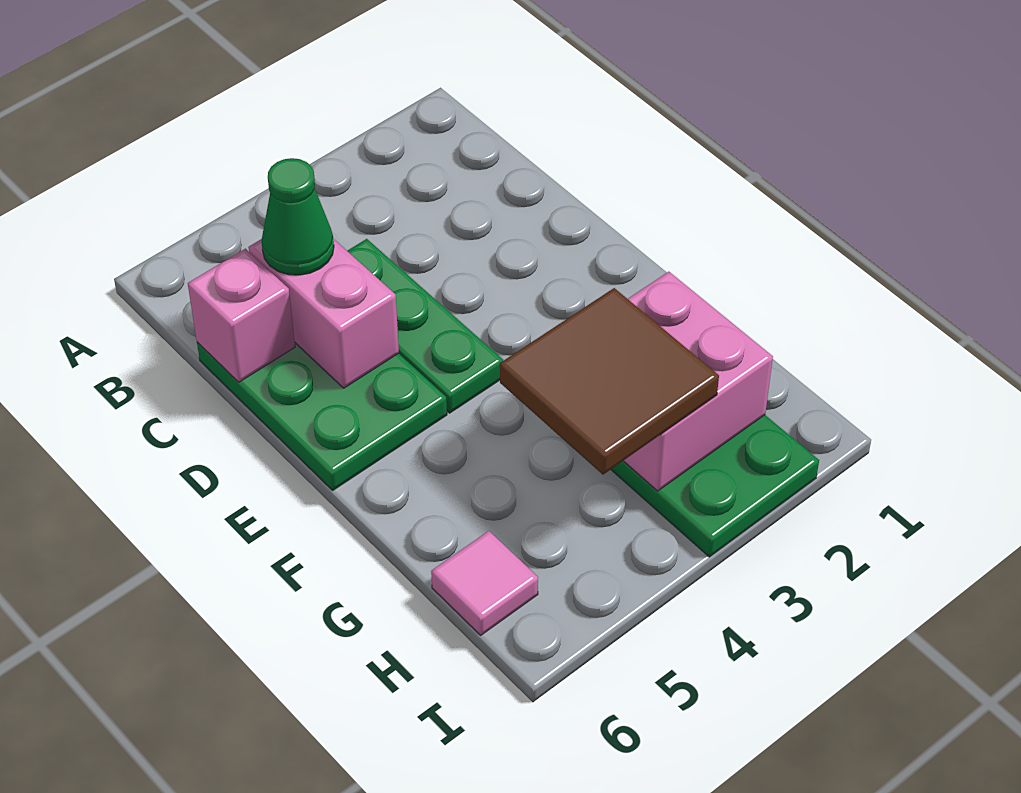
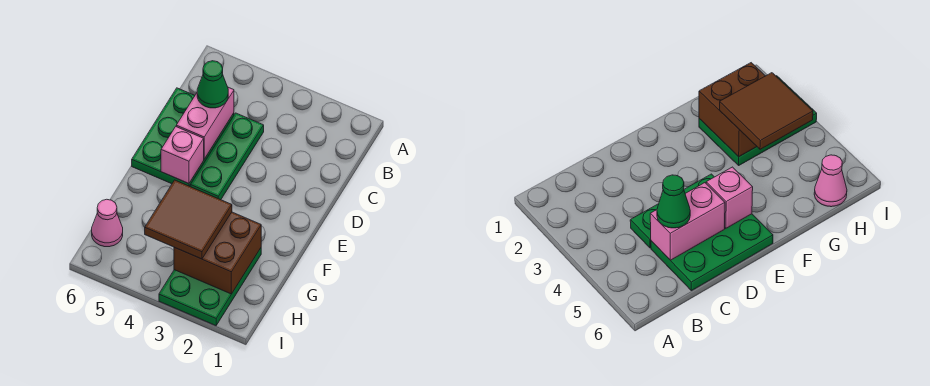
pink brick C6 level 2 -> pink brick E5 level 2
pink brick G2:H3 level 2 -> brown brick G2:H3 level 2
pink tile H6 level 1 -> pink cone H6 level 1

